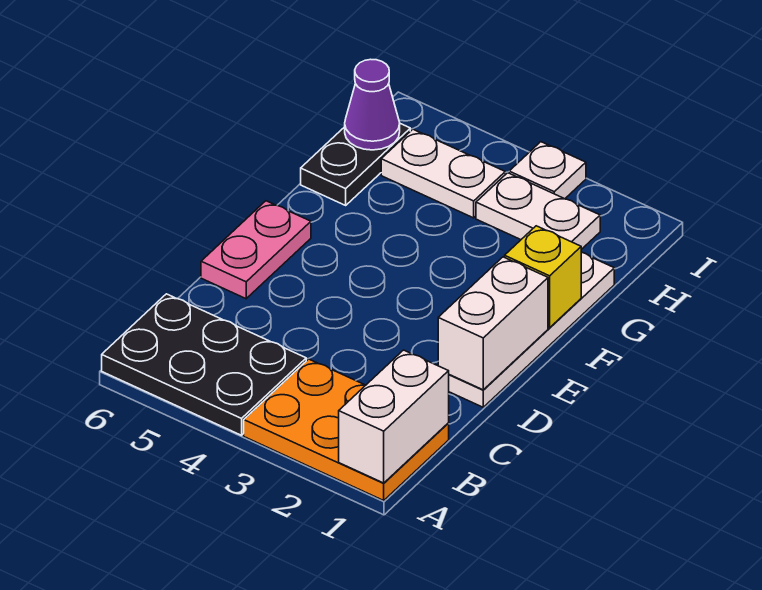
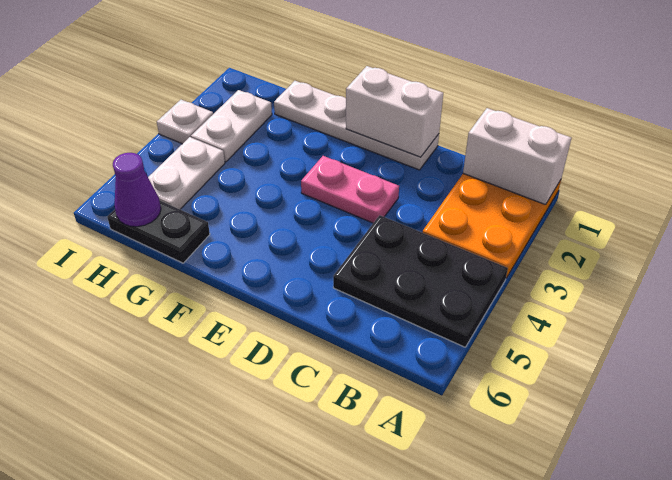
black plate A4:B6 level 1 -> black plate A4:C5 level 1
pink plate D6:E6 level 1 -> pink plate D3:E3 level 1
yellow brick F1 level 2 -> none

